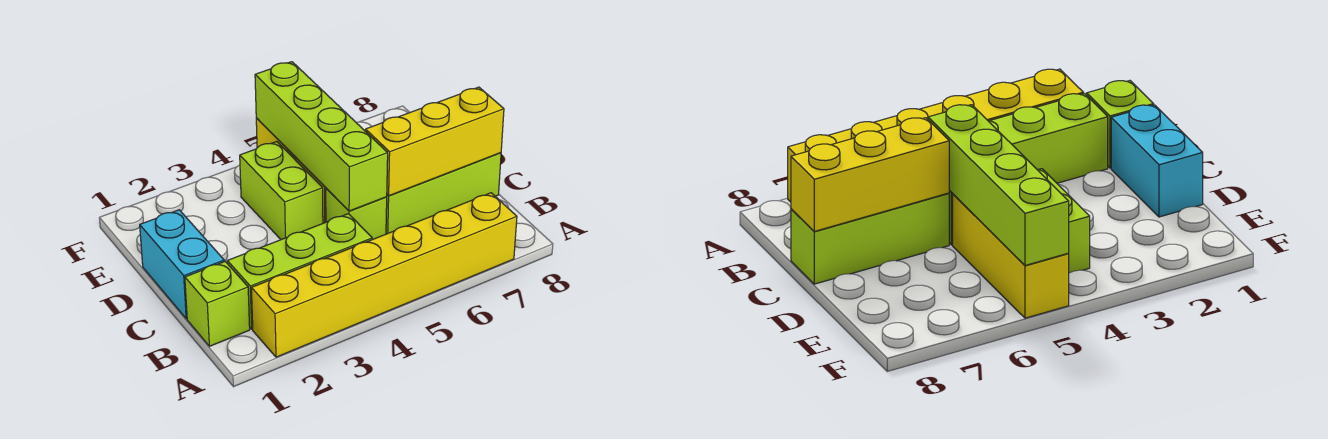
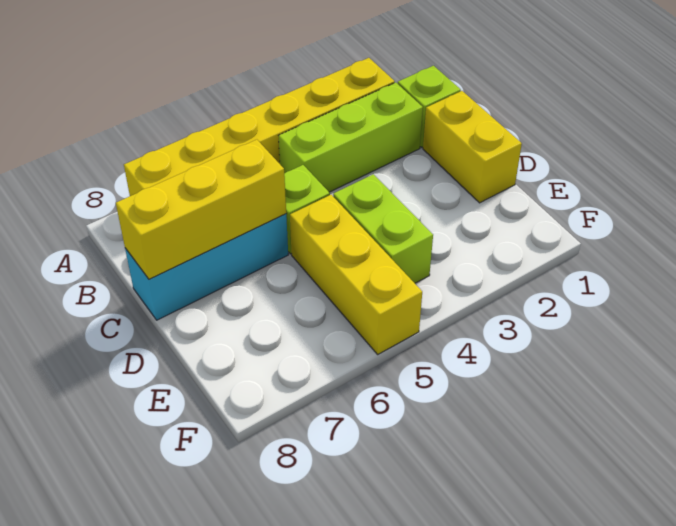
cyan brick C1:D1 level 1 -> yellow brick C1:D1 level 1
lime brick C5:F5 level 2 -> none
lime brick C6:C8 level 1 -> cyan brick C6:C8 level 1

